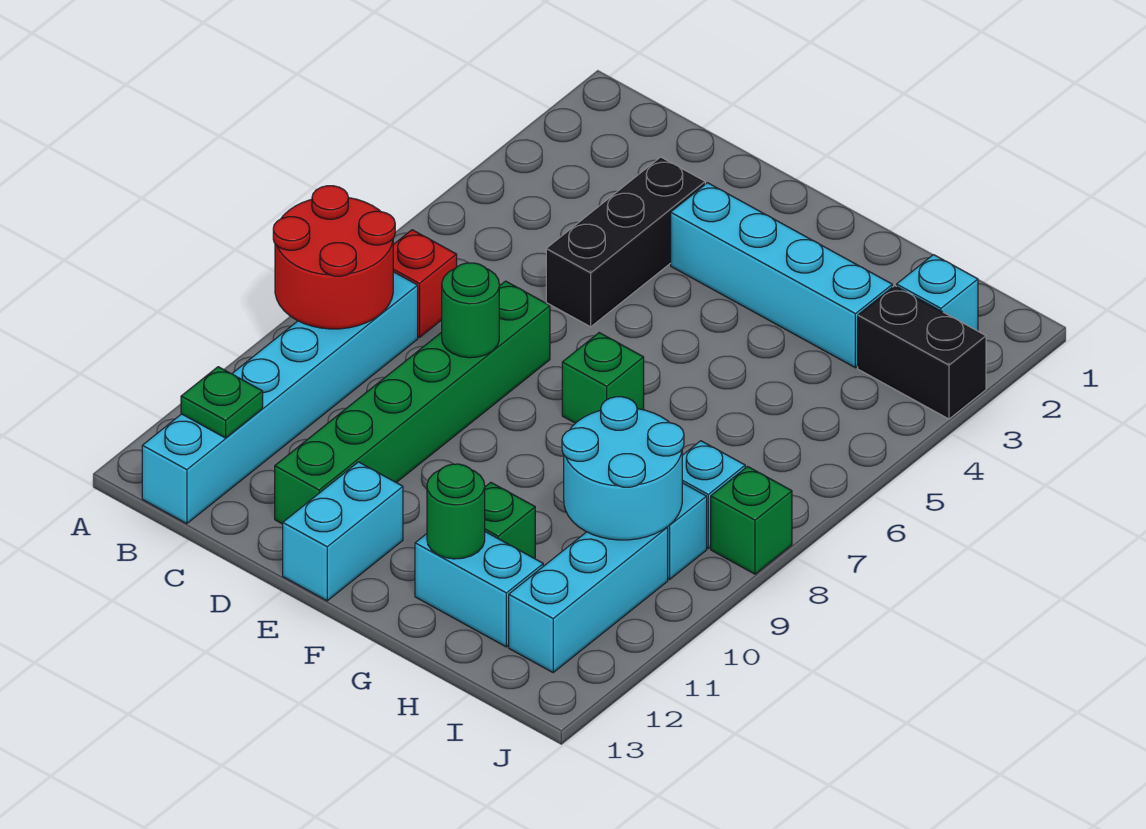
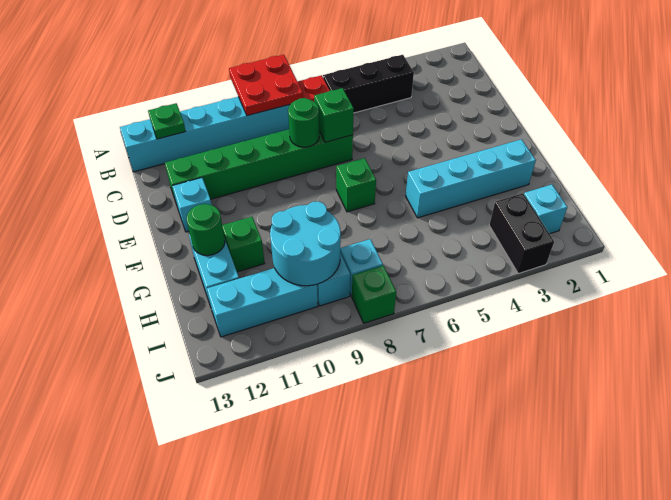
red round brick A8:B9 level 2 -> red plate A8:B9 level 2
black brick D3:D5 level 1 -> black brick B4:B6 level 1
none -> green brick D7 level 2
cyan brick E3:H3 level 1 -> cyan brick G2:G5 level 1
cyan brick E12:E13 level 1 -> cyan brick E12 level 1

